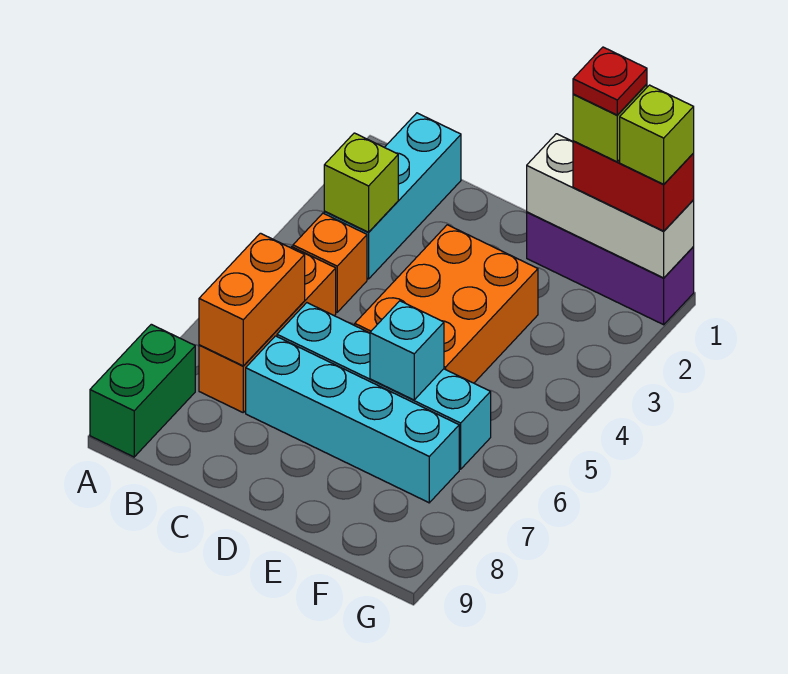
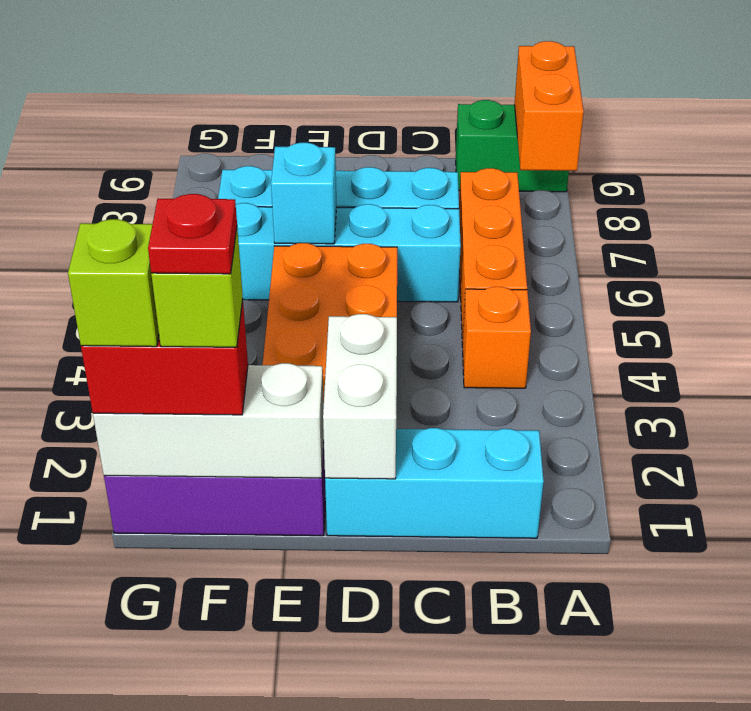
green brick A8:A9 level 1 -> green brick A9:B9 level 1
cyan brick B1:B3 level 1 -> cyan brick B1:D1 level 1
lime brick B3 level 2 -> none
orange brick B6:B7 level 2 -> orange brick A8:A9 level 2
none -> white brick D1:D2 level 2

